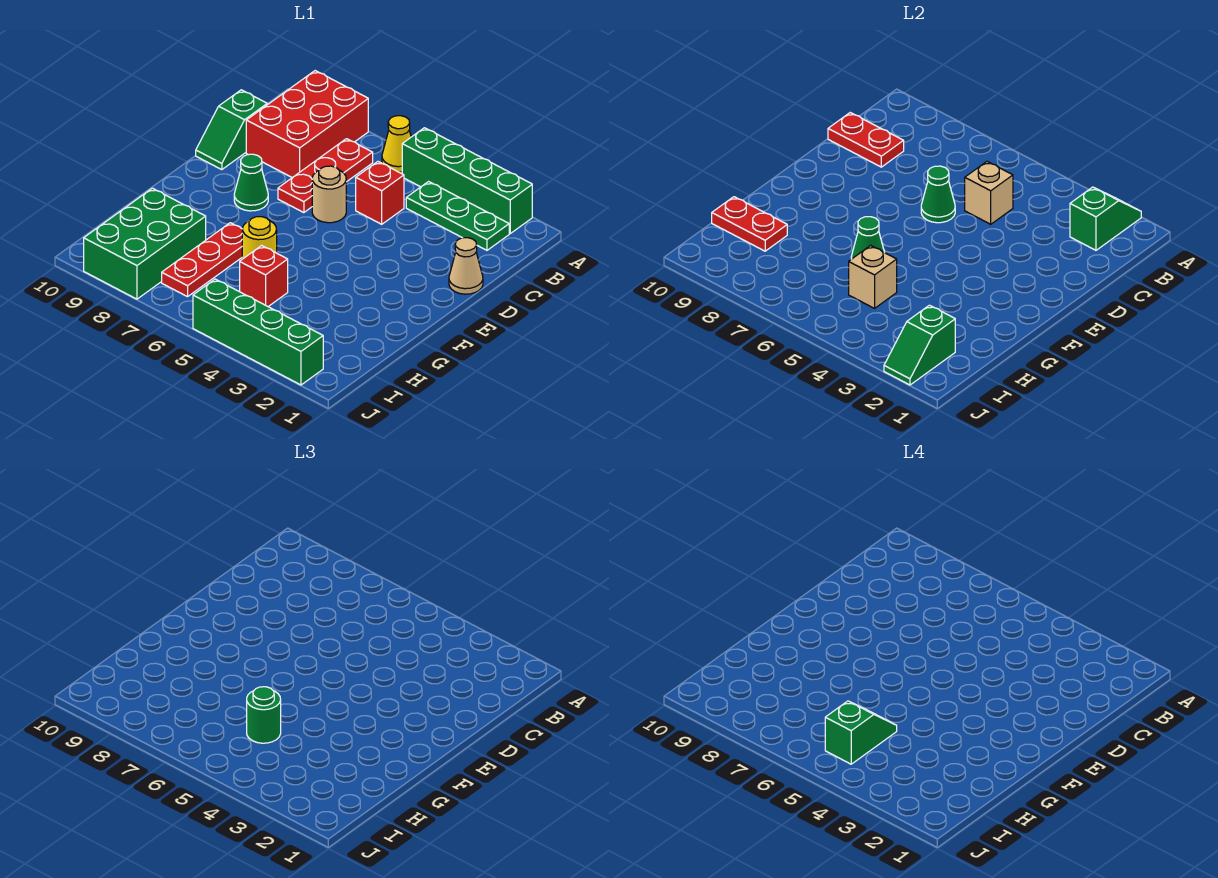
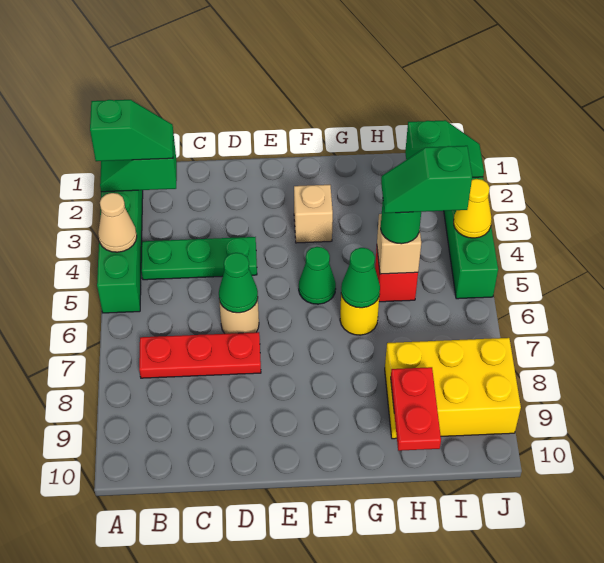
yellow cone A6 level 1 -> yellow cone J4 level 2
red brick A8:C9 level 1 -> none
green plate B2:B4 level 1 -> green plate B4:D4 level 1
red brick C5 level 1 -> none
tan brick C5 level 2 -> tan brick F3 level 1
red plate C9:C10 level 2 -> none
green slope C10:D10 level 1 top C -> green slope A2:B2 level 3 top A
tan cone D1 level 1 -> tan cone A4 level 2
green cone E8 level 1 -> green cone F5 level 1
red plate G7:I7 level 1 -> none
green brick H8:J9 level 1 -> yellow brick H8:J9 level 1

